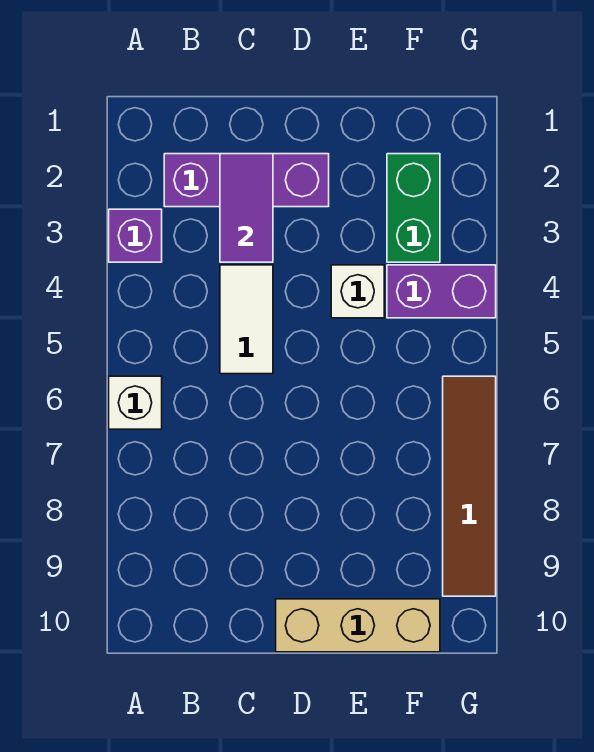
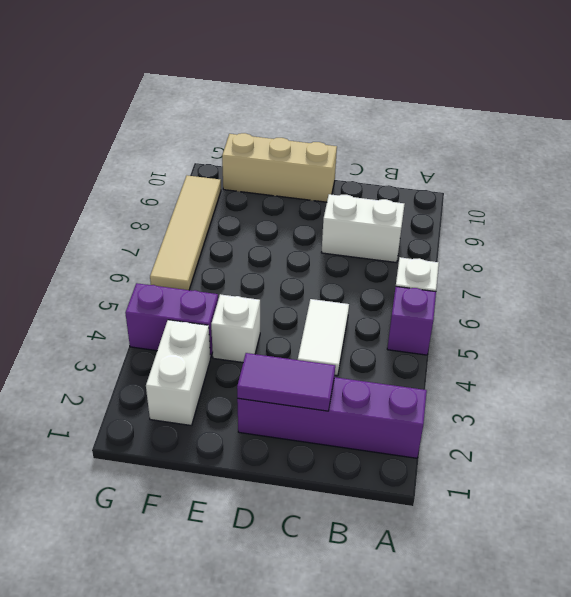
purple brick A3 level 1 -> purple brick A5 level 1
purple brick B2:D2 level 1 -> purple brick A2:D2 level 1
none -> white brick B8:C8 level 1
purple tile C2:C3 level 2 -> purple tile C2:D2 level 2
green brick F2:F3 level 1 -> white brick F2:F3 level 1
brown tile G6:G9 level 1 -> tan tile G6:G9 level 1

